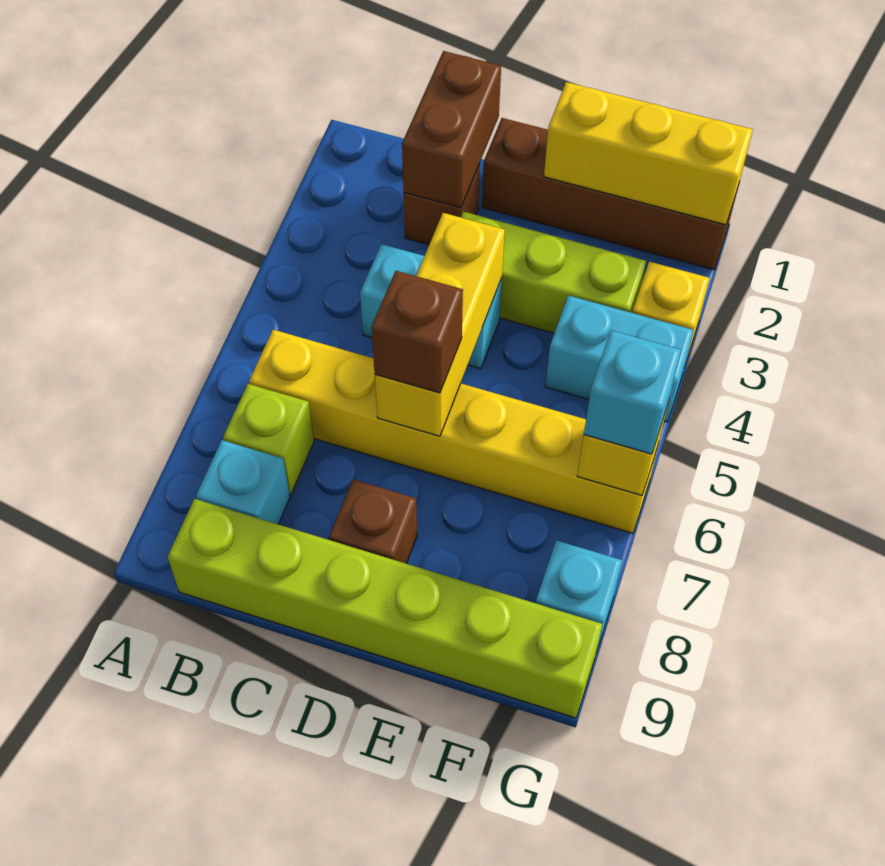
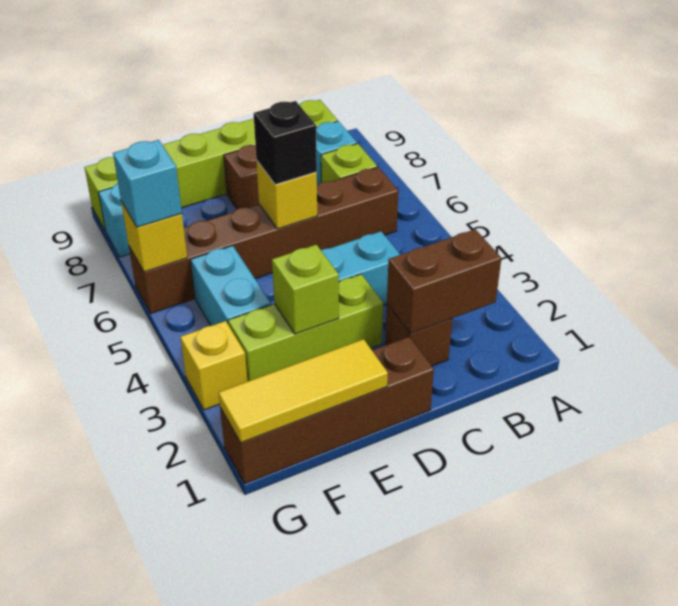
yellow brick B6:G6 level 1 -> brown brick B6:G6 level 1
brown brick C1:C2 level 2 -> brown brick B2:C2 level 2
yellow brick D4:D6 level 2 -> yellow brick D6 level 2
brown brick D6 level 3 -> black brick D6 level 3
yellow brick E1:G1 level 2 -> yellow tile E1:G1 level 2
none -> lime brick E3 level 2
cyan brick F4:G4 level 1 -> cyan brick F4:F5 level 1

